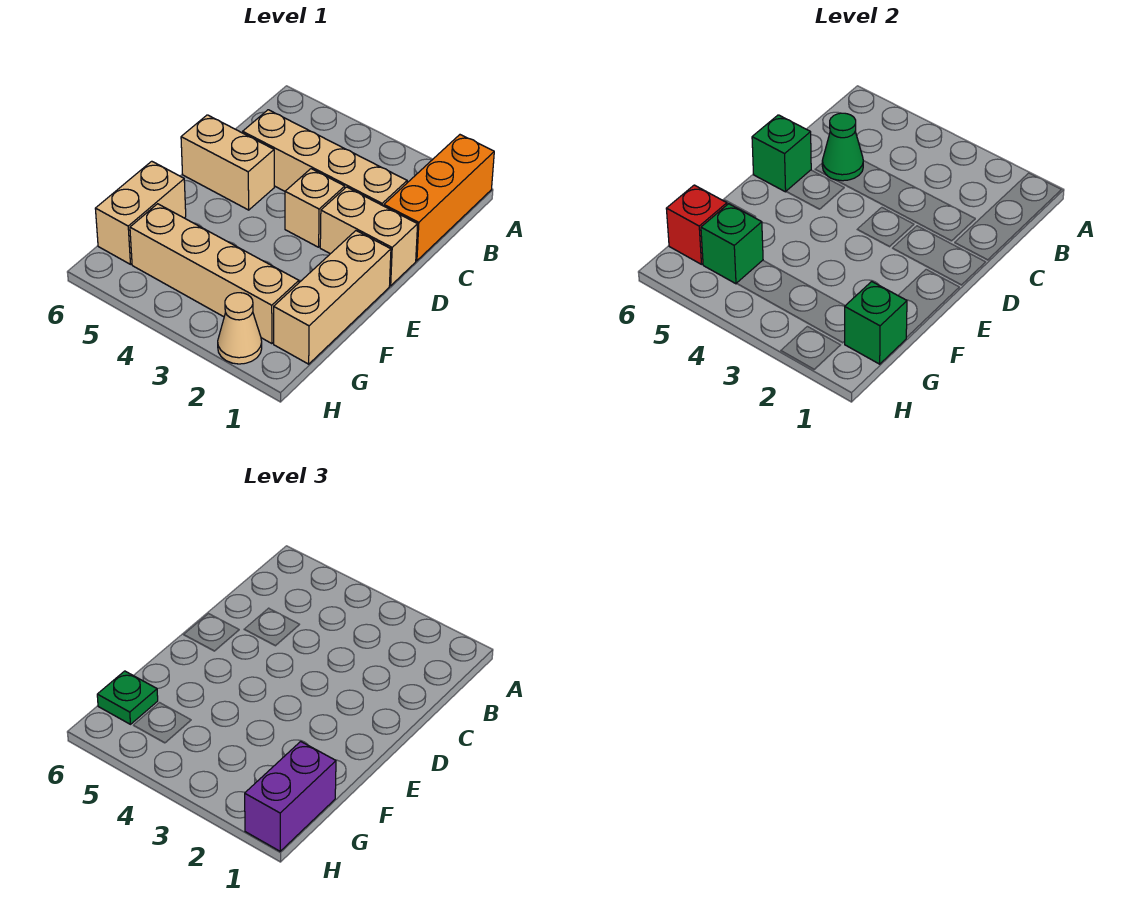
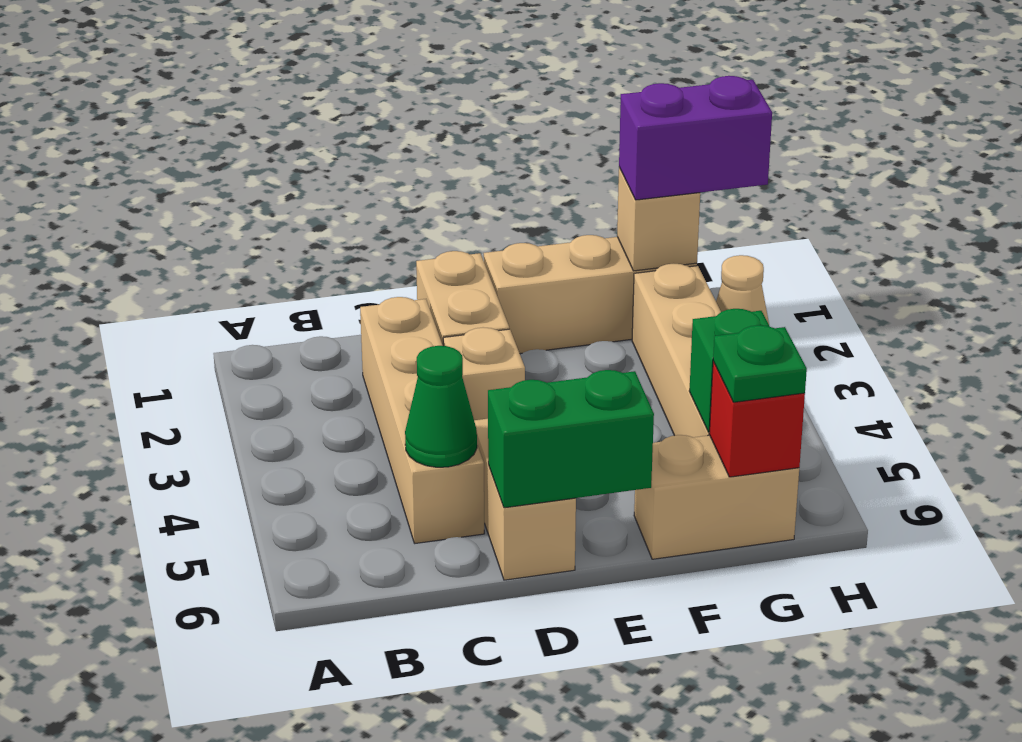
orange brick A1:C1 level 1 -> none
green brick D6 level 2 -> green brick D6:E6 level 2
green brick G1 level 2 -> tan brick G1 level 2

